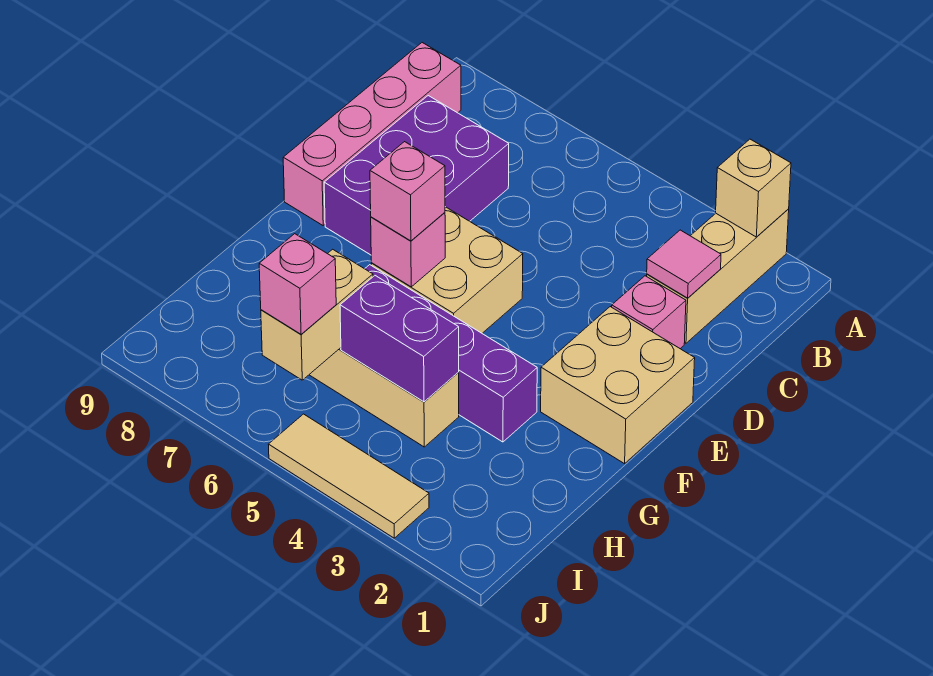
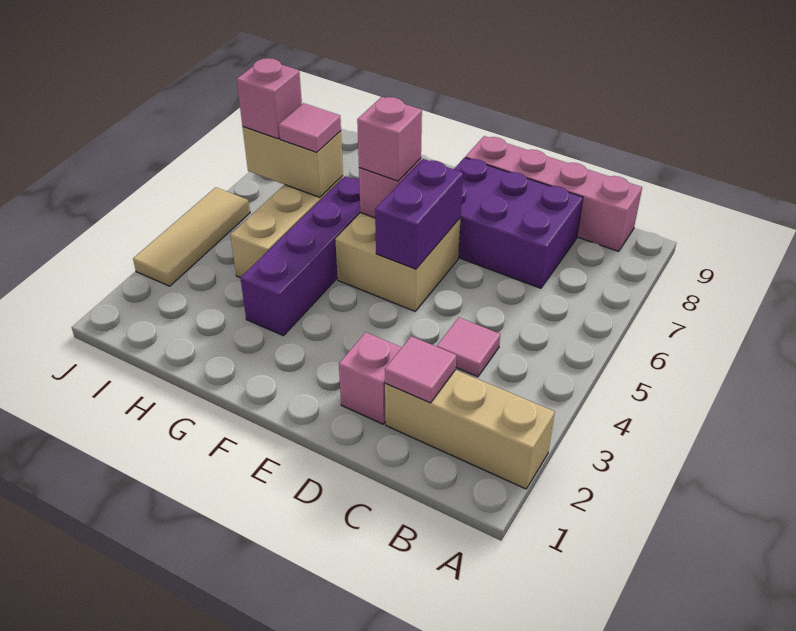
tan brick A2 level 2 -> none
none -> pink tile C4 level 1
tan brick E1:F2 level 1 -> none
purple brick H4:H5 level 2 -> purple brick E5:E6 level 2
none -> pink tile H6 level 3

